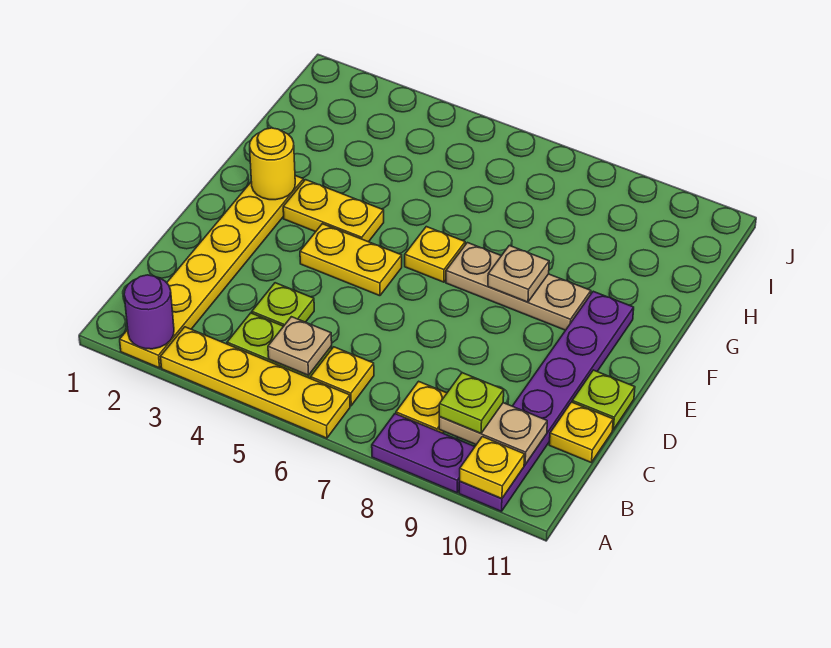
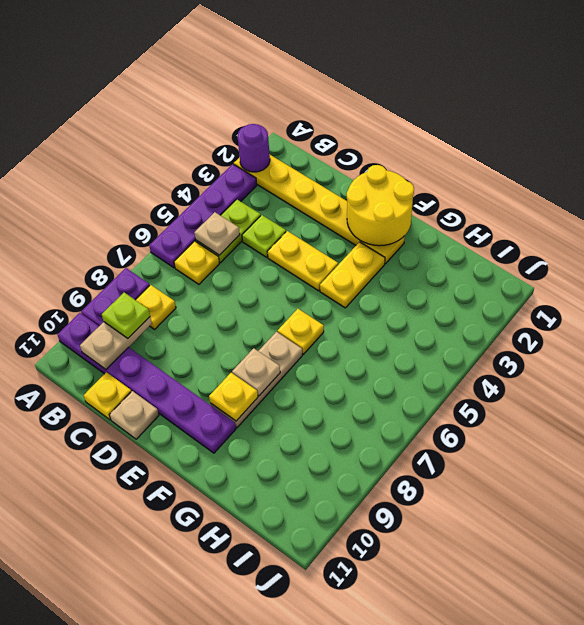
yellow plate A3:A6 level 1 -> purple plate A3:A6 level 1
yellow plate A10 level 2 -> yellow plate F9 level 2
lime plate D11 level 1 -> tan plate D11 level 1
yellow plate E4:E5 level 1 -> yellow plate D4:E4 level 1
yellow round brick F2 level 2 -> yellow round brick E1:F2 level 2

